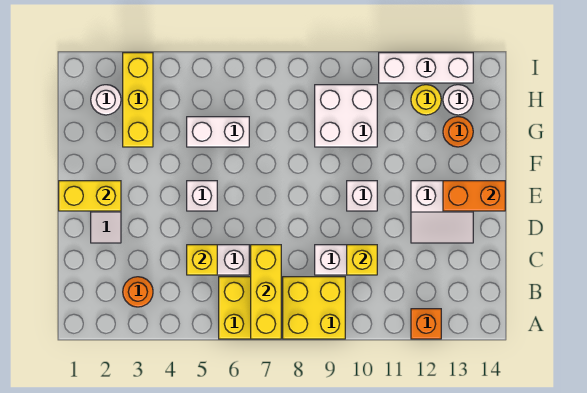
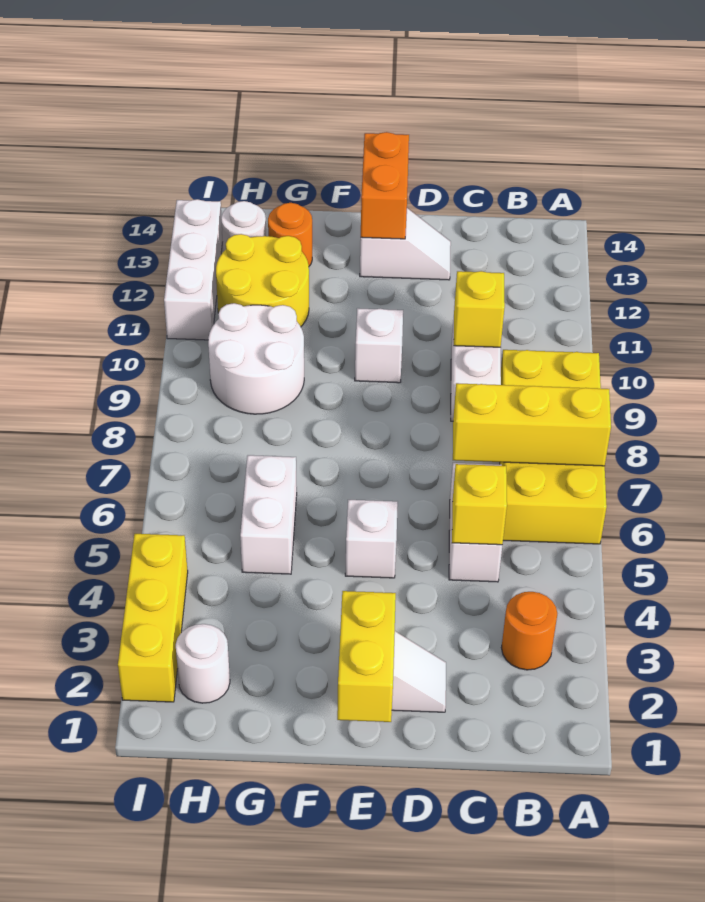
orange brick A12 level 1 -> none
white slope D12:E13 level 1 top E -> white slope D13:E13 level 1 top E
yellow brick G3:I3 level 1 -> yellow brick I2:I4 level 1
white brick G9:H10 level 1 -> white round brick G9:H10 level 1
yellow round brick H12 level 1 -> yellow round brick G11:H12 level 1

